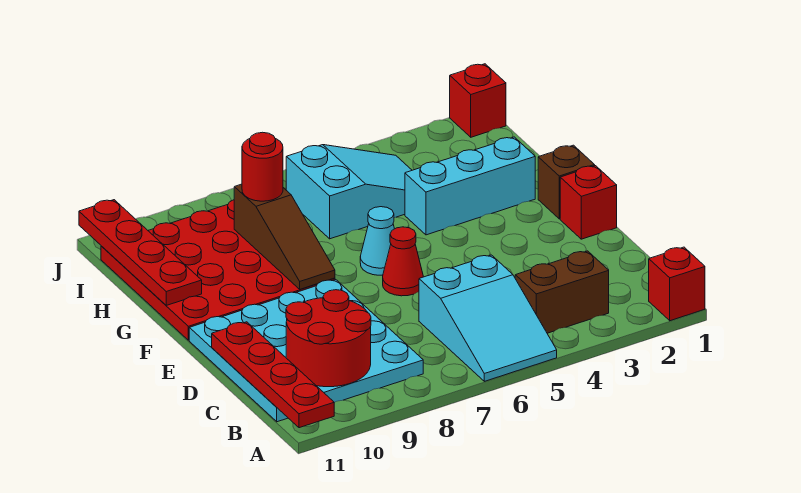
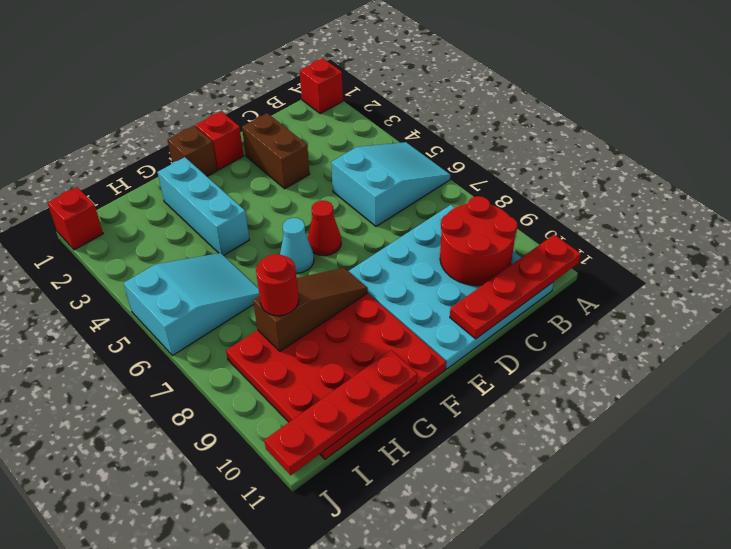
brown brick B3:B4 level 1 -> brown brick D2:D3 level 1
cyan slope H4:I6 level 1 top 6 -> cyan slope H5:J6 level 1 top J

